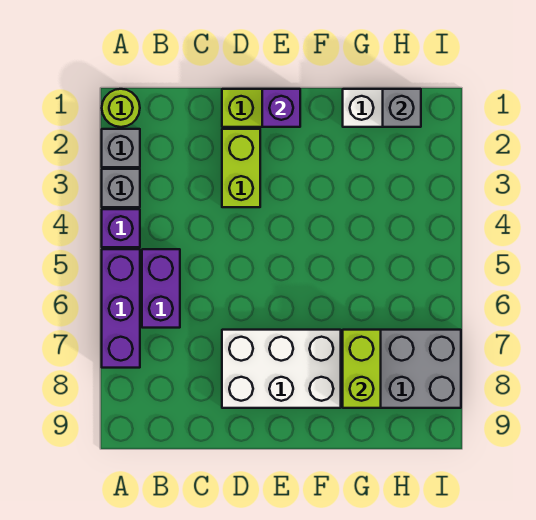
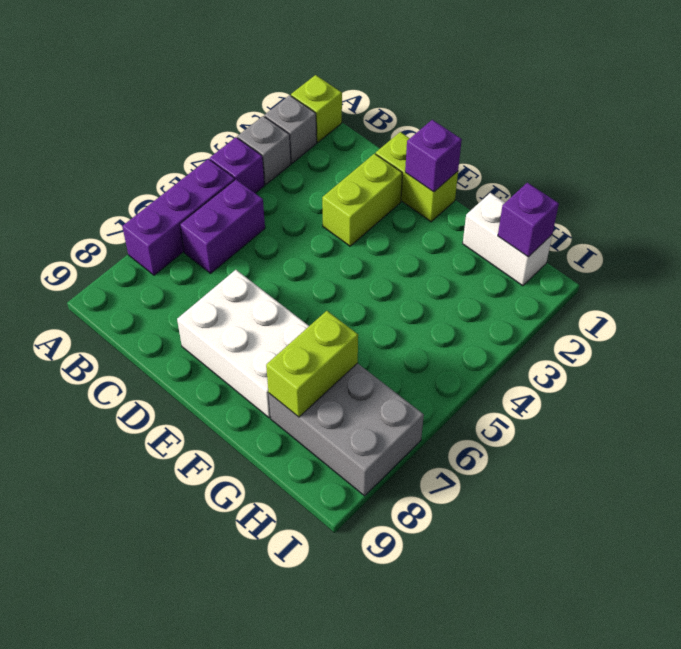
lime round brick A1 level 1 -> lime brick A1 level 1
grey brick H1 level 2 -> purple brick H1 level 2

